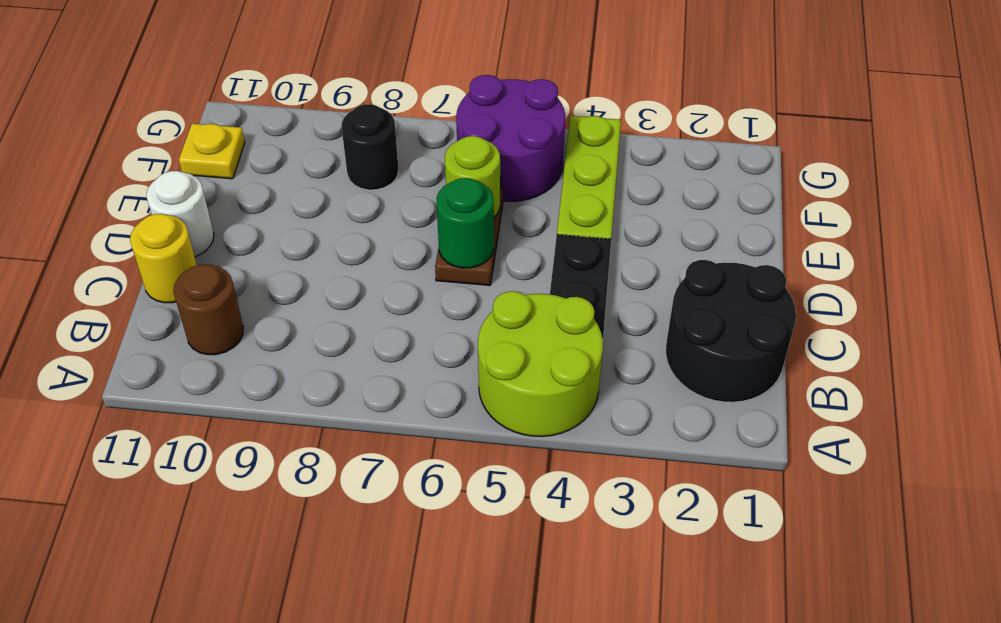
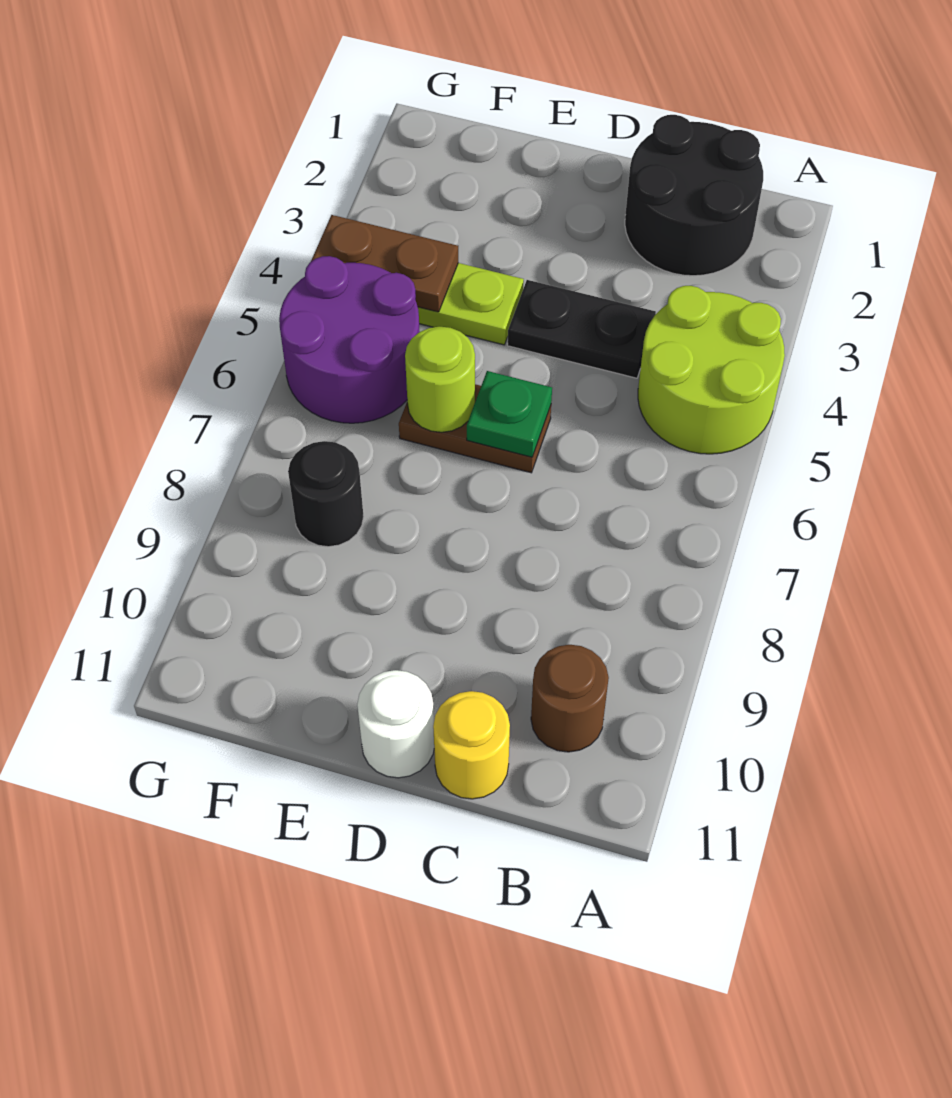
green round brick D6 level 2 -> green plate D6 level 2
none -> brown plate F4:G4 level 2
yellow plate F11 level 1 -> none

